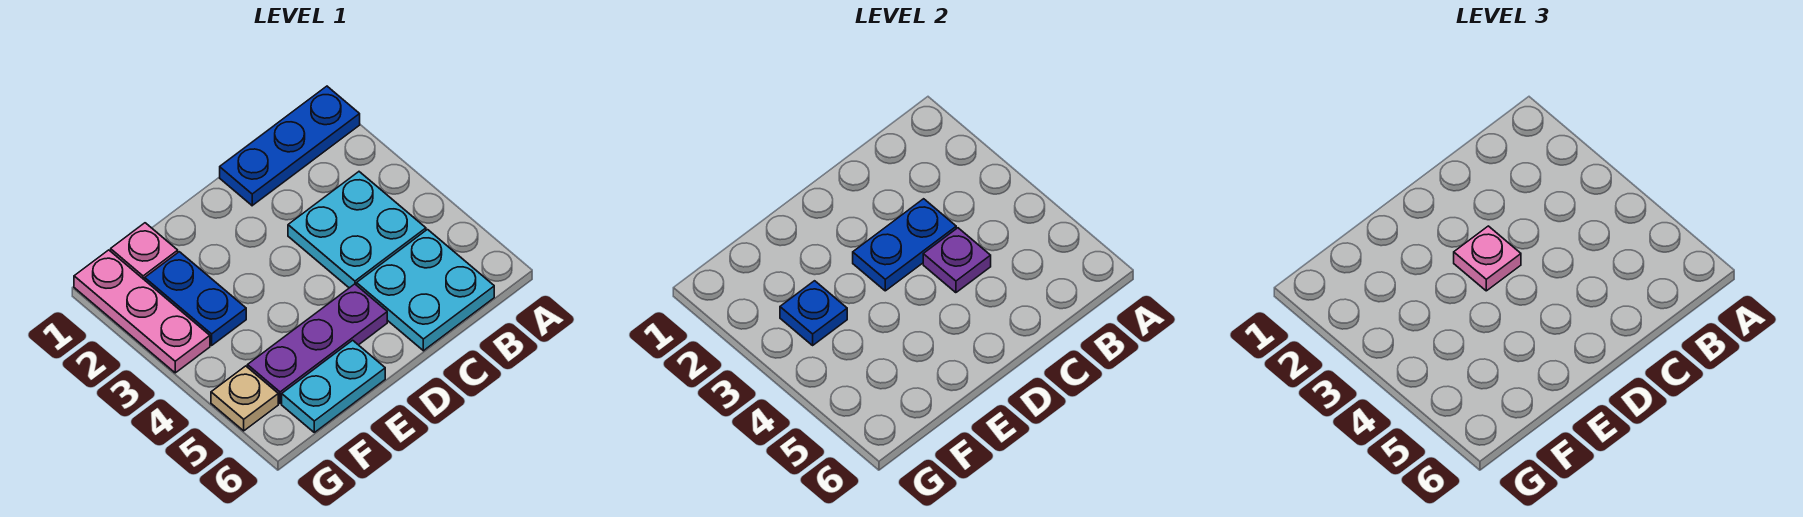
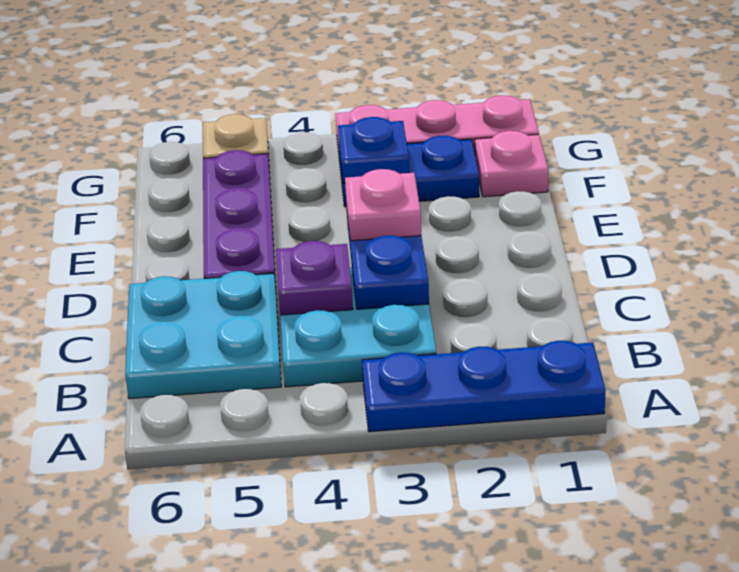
blue plate A1:C1 level 1 -> blue plate A1:A3 level 1
cyan plate E6:F6 level 1 -> none

